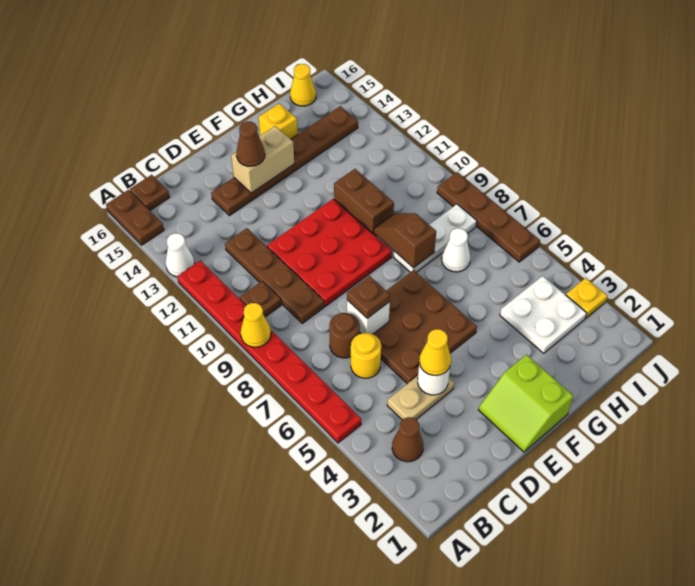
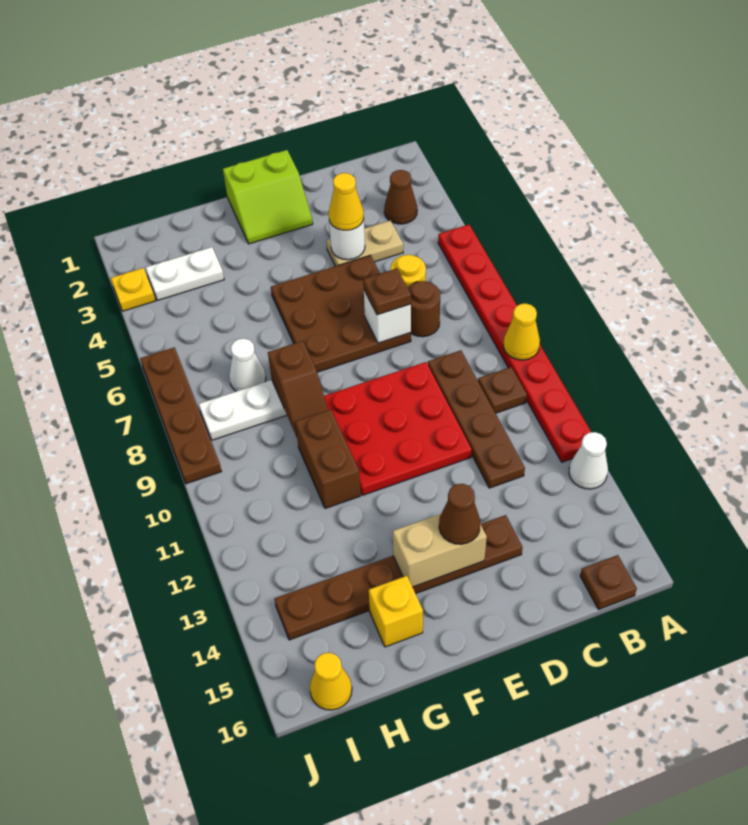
brown plate A15:A16 level 1 -> none
lime slope E1:F2 level 1 top F -> lime slope E1:F2 level 1 top 1
white plate H3:I4 level 1 -> white plate H3:I3 level 1

